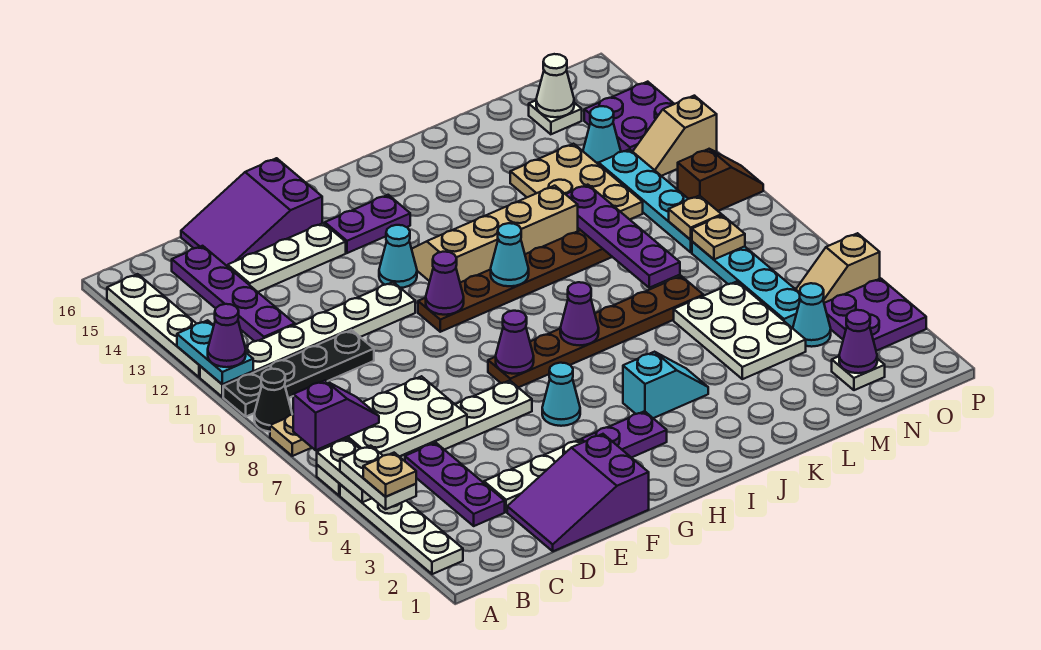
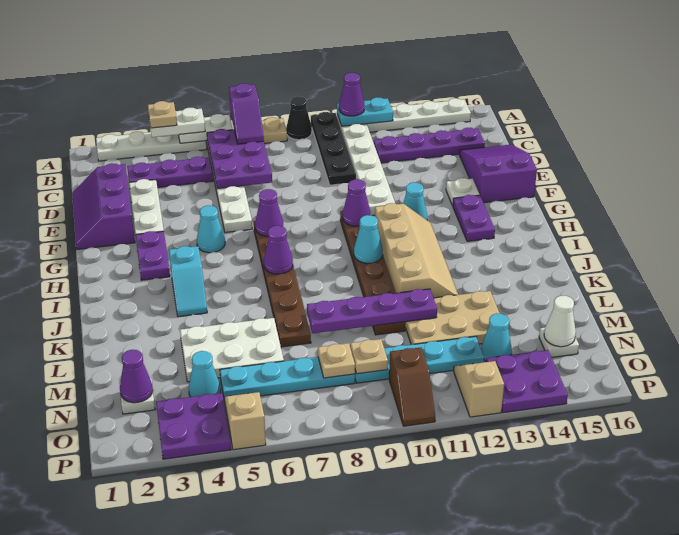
white plate B6:D7 level 2 -> purple plate B6:D7 level 2
purple slope D1:F2 level 1 top F -> purple slope D1:F2 level 1 top 2
white plate D14:F14 level 1 -> white plate F14 level 1

